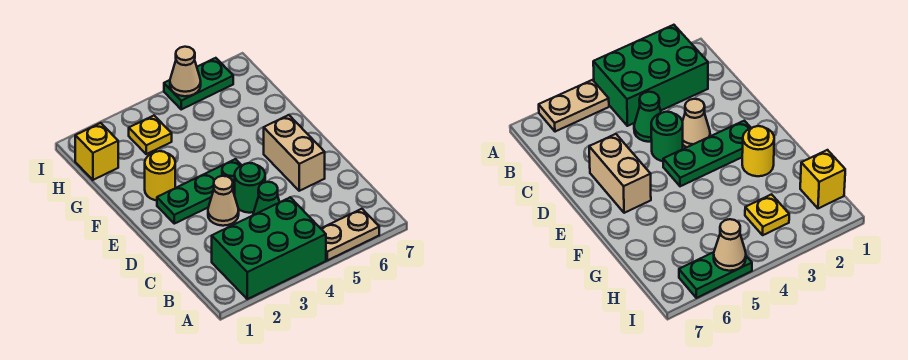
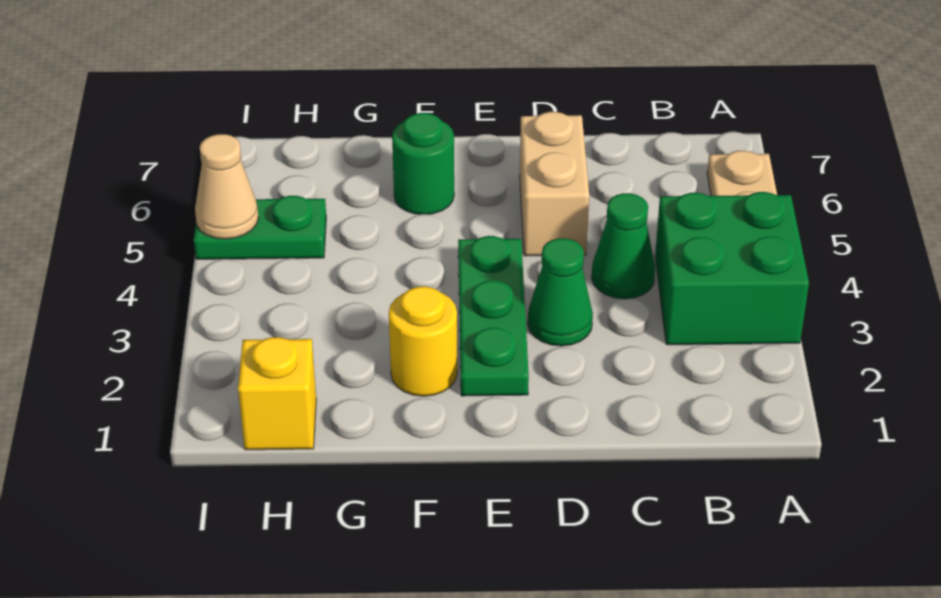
green brick A2:B4 level 1 -> green brick A3:B4 level 1
tan cone D3 level 1 -> green cone D3 level 1
green round brick D4 level 1 -> green round brick F6 level 1
tan brick D6:E6 level 1 -> tan brick D5:D6 level 1
yellow plate H3 level 1 -> none
green plate I5:I6 level 1 -> green plate H5:I5 level 1

